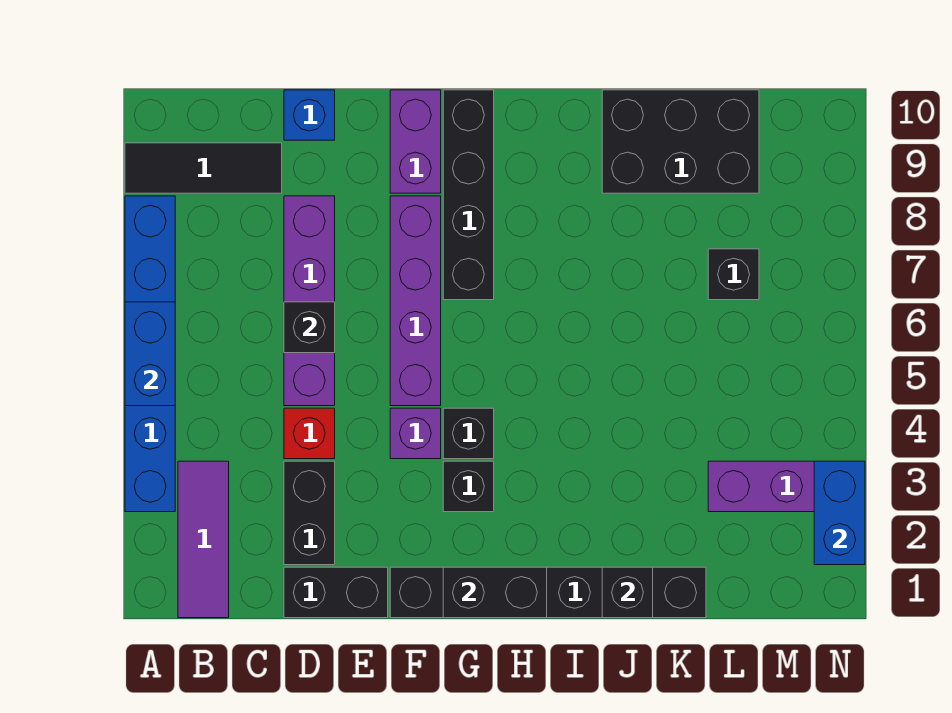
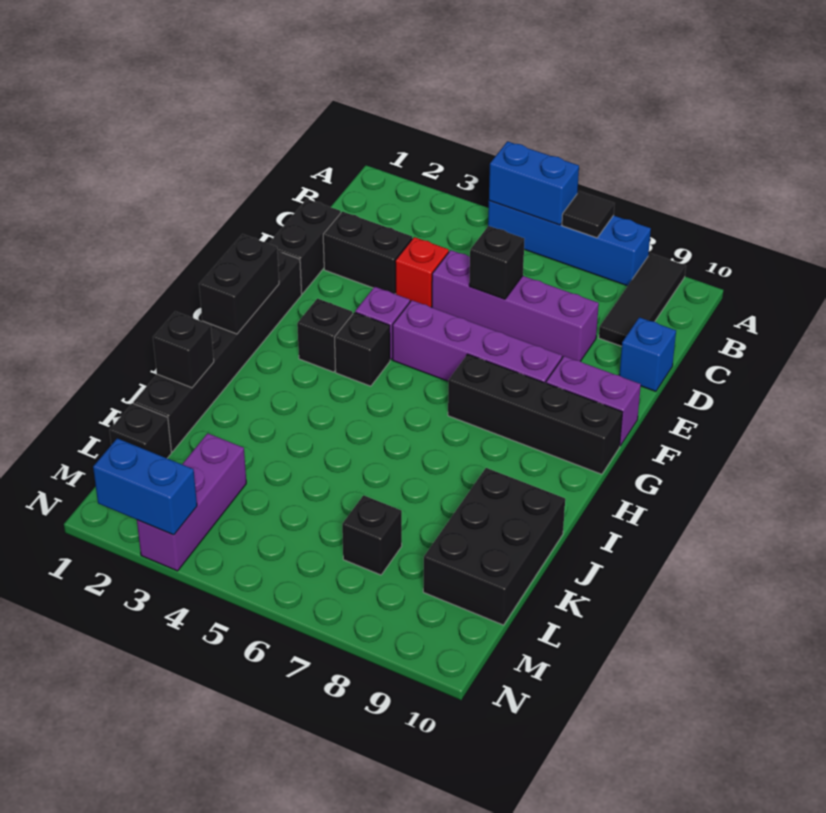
blue brick A3:A8 level 1 -> blue brick A5:A8 level 1
none -> black tile A7 level 2
purple tile B1:B3 level 1 -> none
none -> black brick L1 level 1

